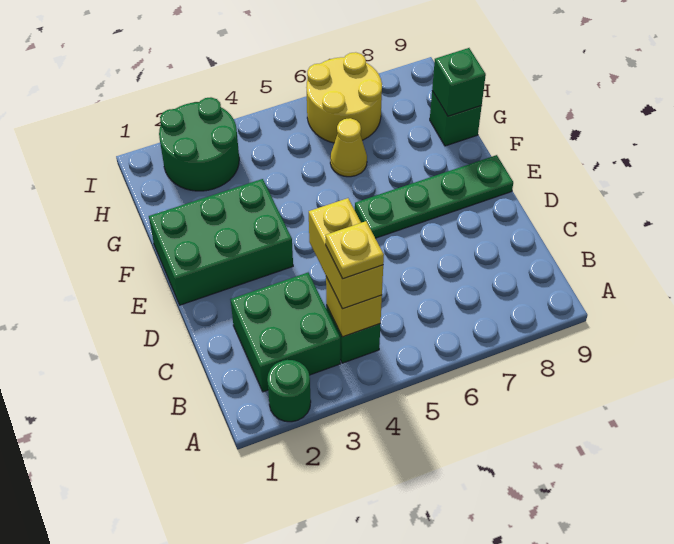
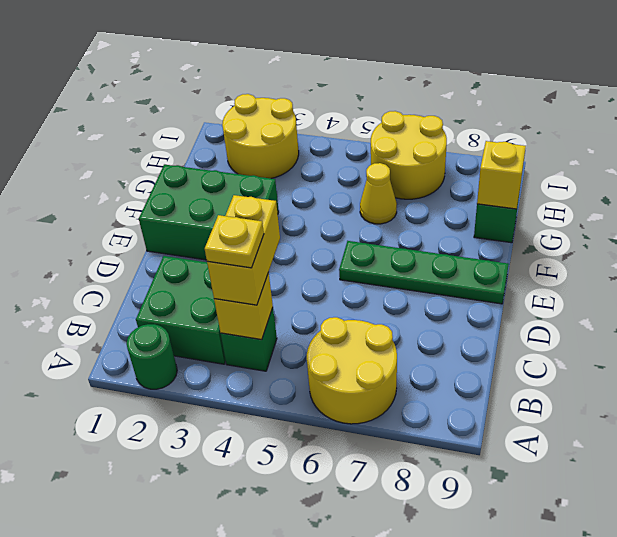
none -> yellow round brick A6:B7 level 1
green brick G9 level 2 -> yellow brick G9 level 2
green round brick H2:I3 level 1 -> yellow round brick H2:I3 level 1

